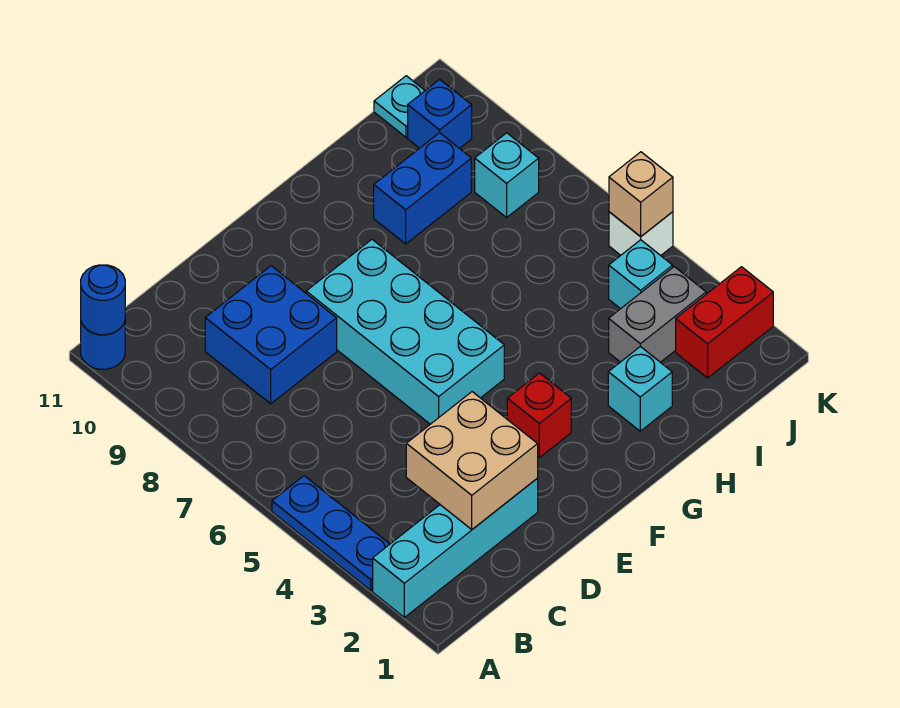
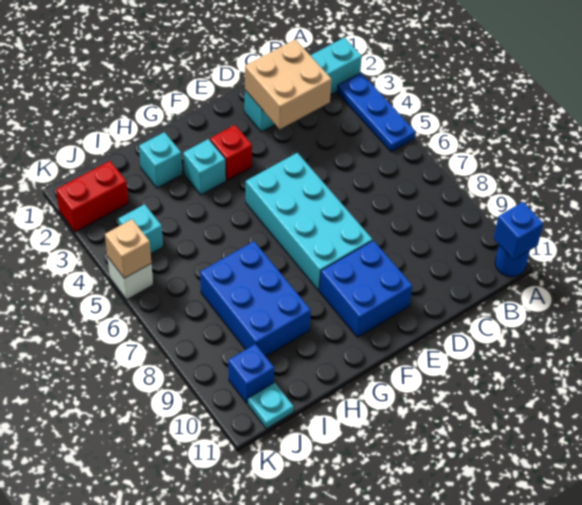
blue round brick A11 level 2 -> blue brick A11 level 2
blue brick C8:D9 level 1 -> blue brick E9:F10 level 1
blue brick H9:I9 level 1 -> blue brick H7:I9 level 1
grey brick I3:J3 level 1 -> none
cyan brick J8 level 1 -> cyan brick G3 level 1

